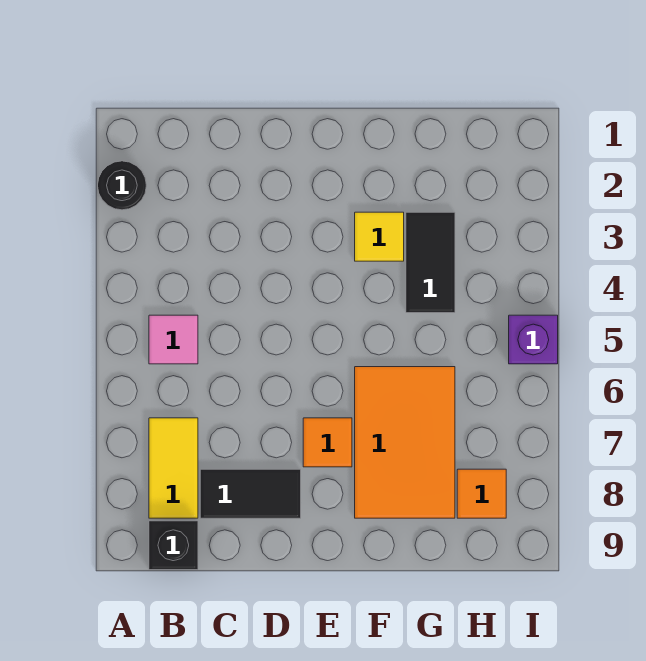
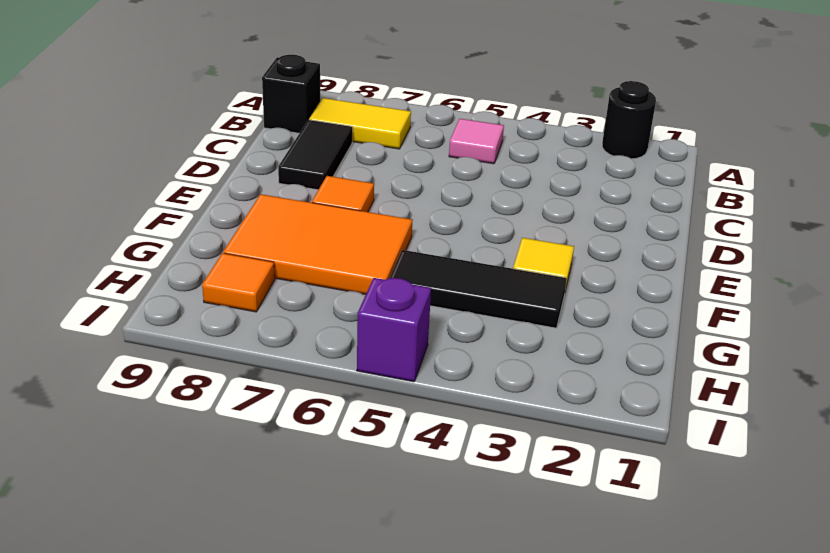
black tile G3:G4 level 1 -> black tile G3:G5 level 1

